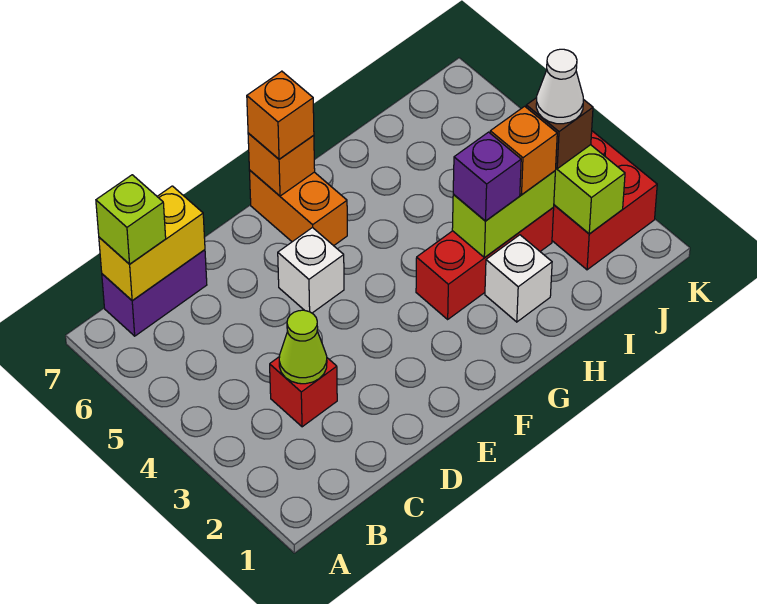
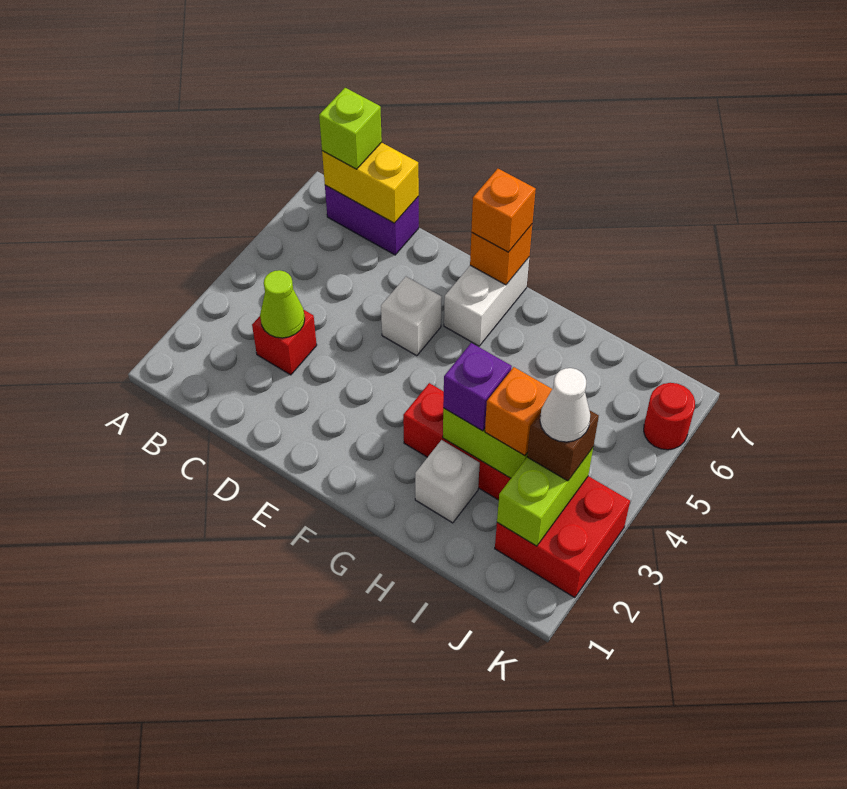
orange brick F6:F7 level 1 -> white brick F6:F7 level 1
none -> red round brick K6 level 1

